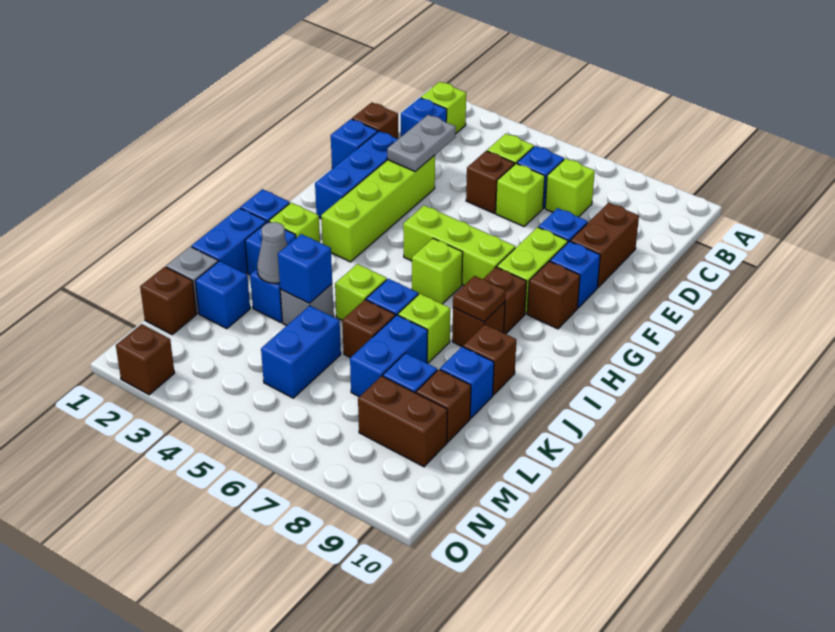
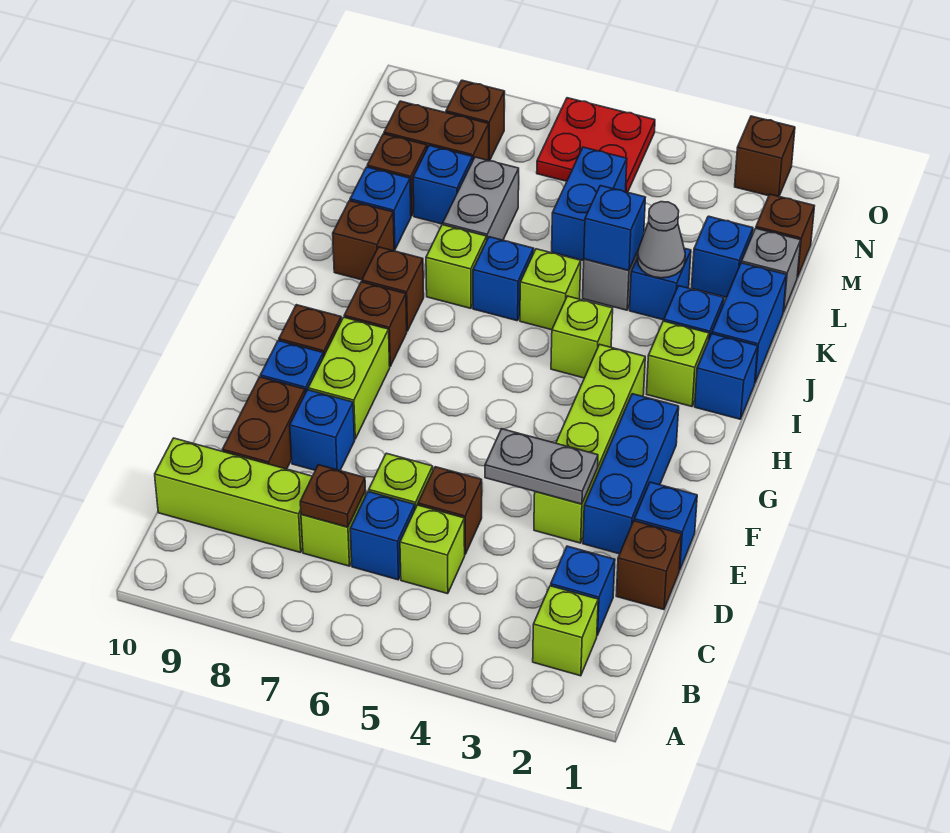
grey plate D3:E3 level 2 -> grey plate E3:E4 level 2
lime brick G5:G7 level 1 -> lime brick C8:C10 level 1
lime brick H6 level 1 -> lime brick I4 level 1
brown plate I8 level 2 -> brown plate C7 level 2
brown brick K6 level 1 -> brown brick N8 level 1
blue brick K7:L7 level 1 -> grey brick K7:L7 level 1
none -> red plate N5:O6 level 1

